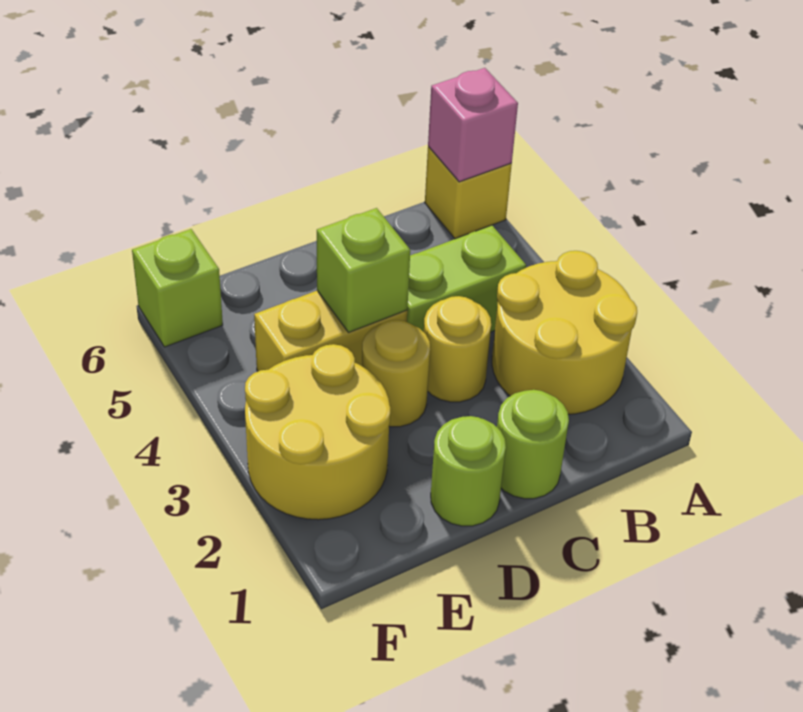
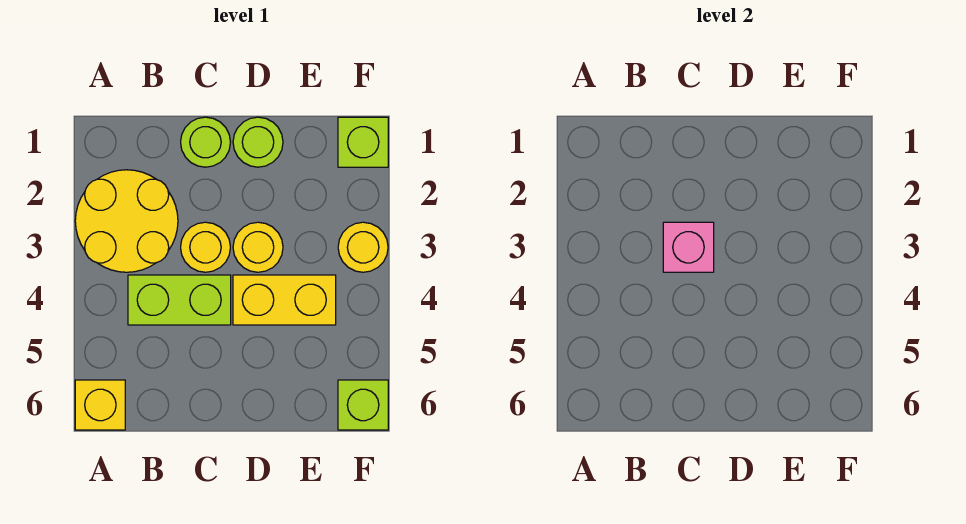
pink brick A6 level 2 -> pink brick C3 level 2
lime brick D4 level 2 -> lime brick F1 level 1
yellow round brick E2:F3 level 1 -> yellow round brick F3 level 1

